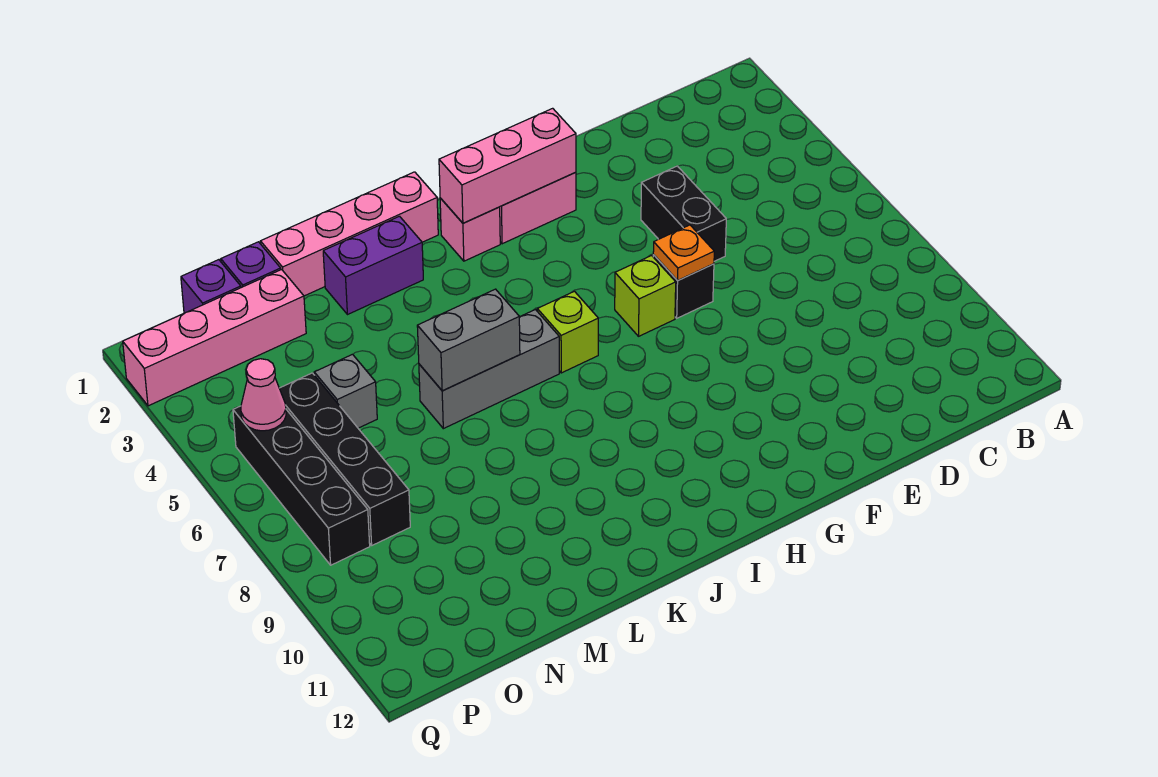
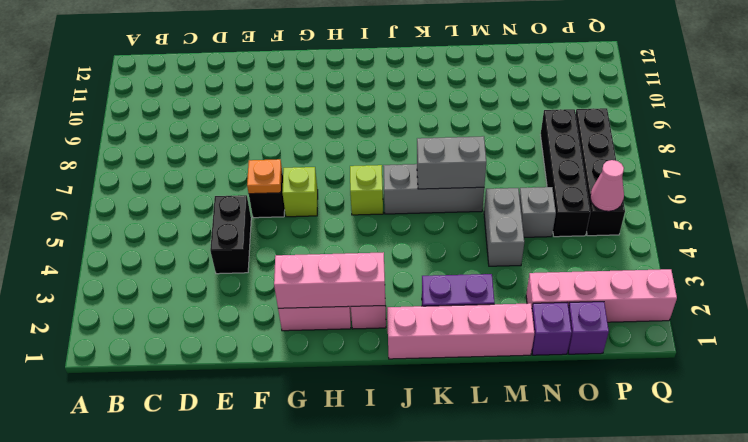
none -> grey brick M4:M5 level 1

